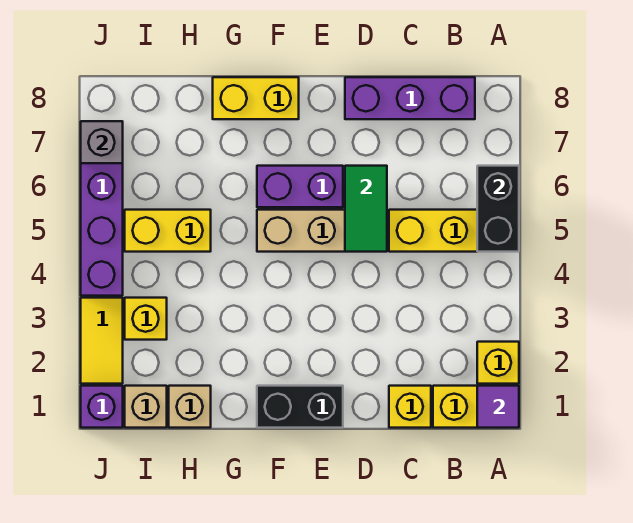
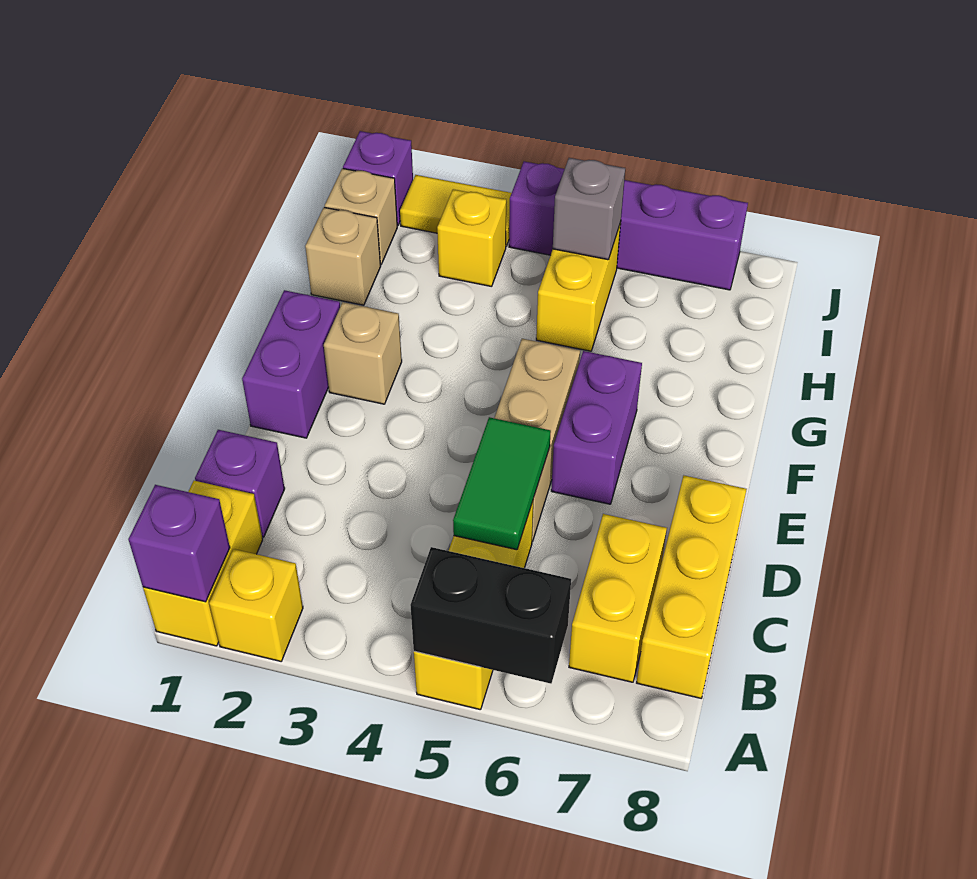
purple tile A1 level 2 -> purple brick A1 level 2
purple brick B8:D8 level 1 -> yellow brick B8:D8 level 1
yellow brick C1 level 1 -> purple brick C1 level 1
green tile D5:D6 level 2 -> green tile C5:D5 level 2
black brick E1:F1 level 1 -> purple brick E1:F1 level 1
none -> tan brick F2 level 1
yellow brick F8:G8 level 1 -> yellow brick B7:C7 level 1
grey brick J7 level 2 -> grey brick I5 level 2

